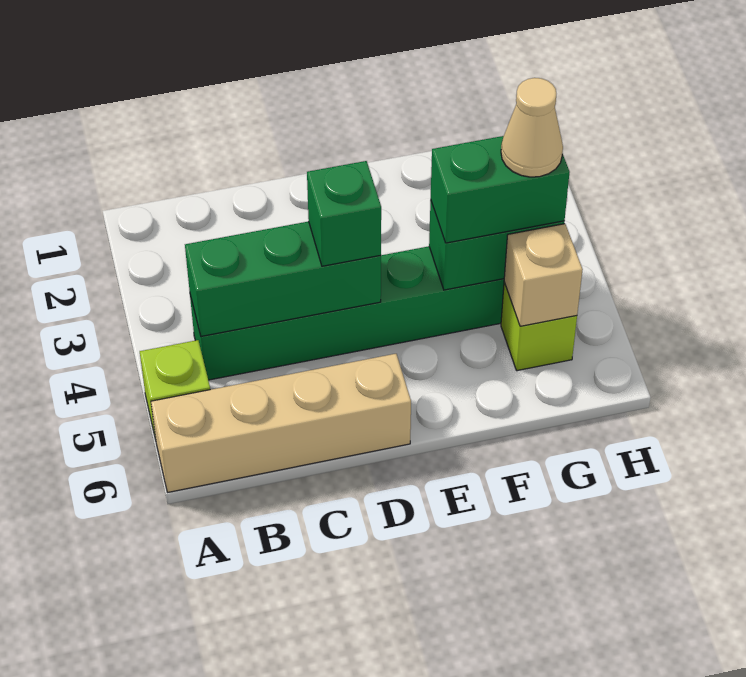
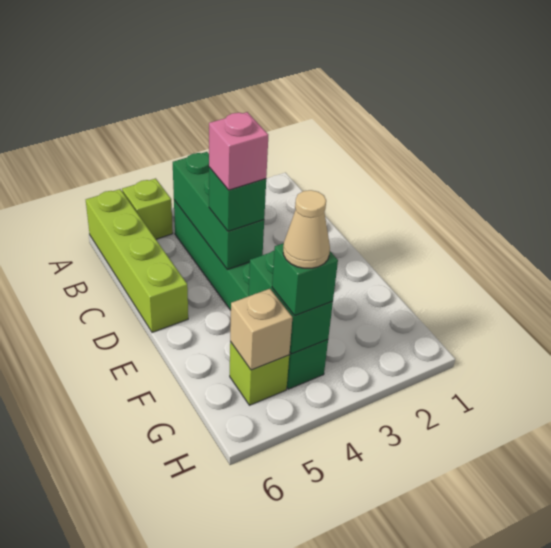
tan brick A6:D6 level 1 -> lime brick A6:D6 level 1
none -> pink brick D4 level 4
green brick F4:G4 level 3 -> green brick G4 level 3

